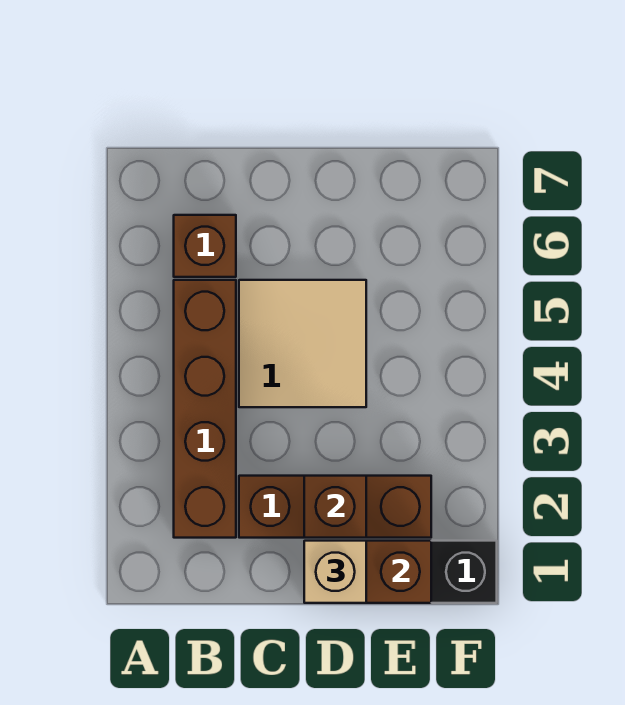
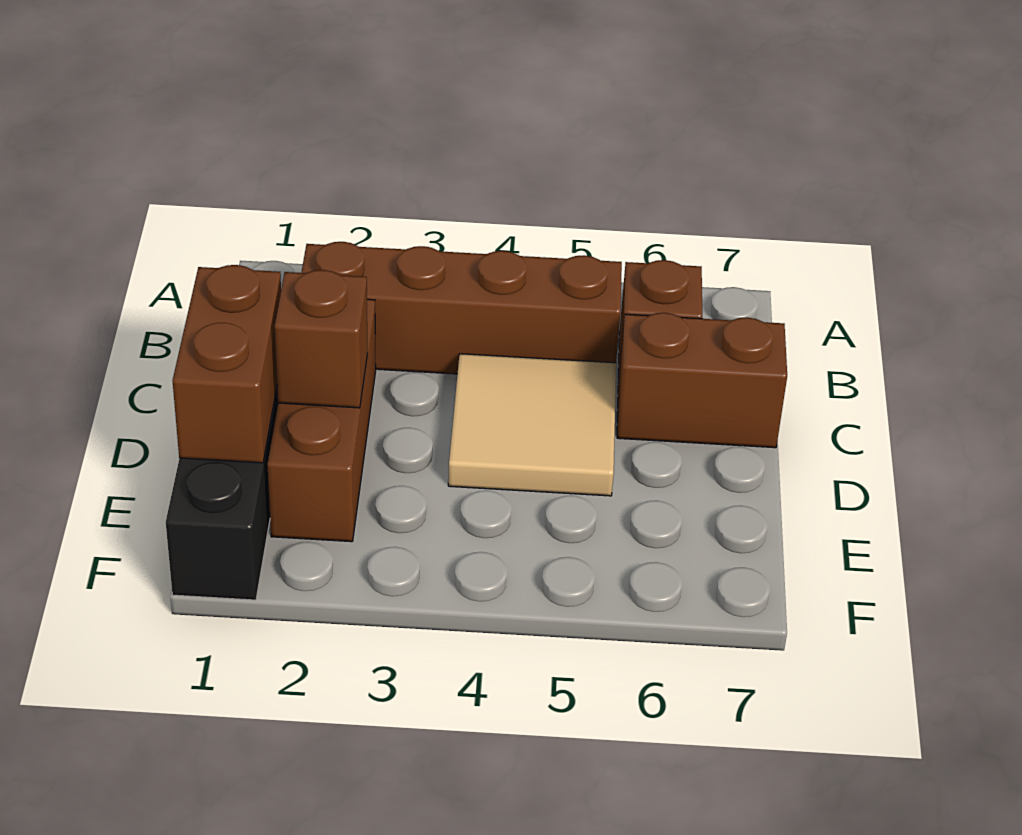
none -> brown brick C6:C7 level 1
tan brick D1 level 3 -> none

